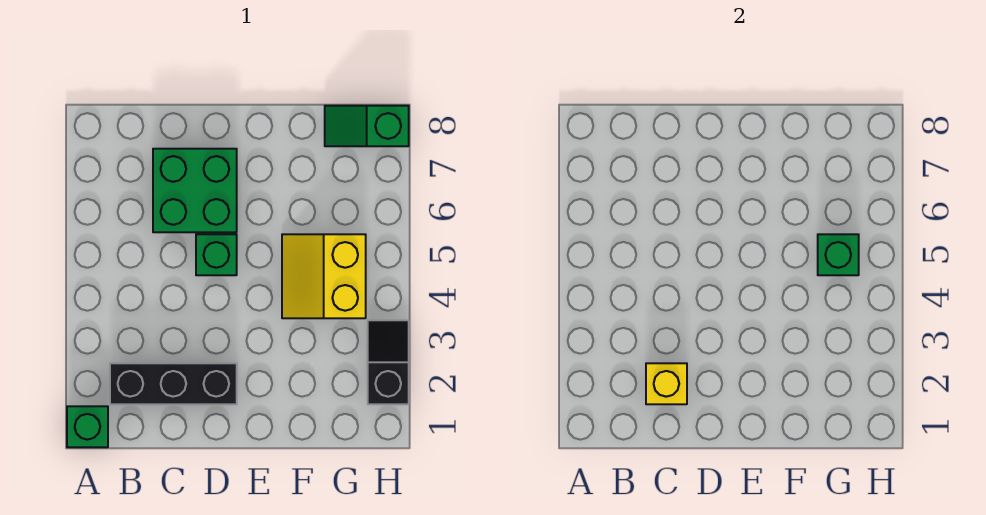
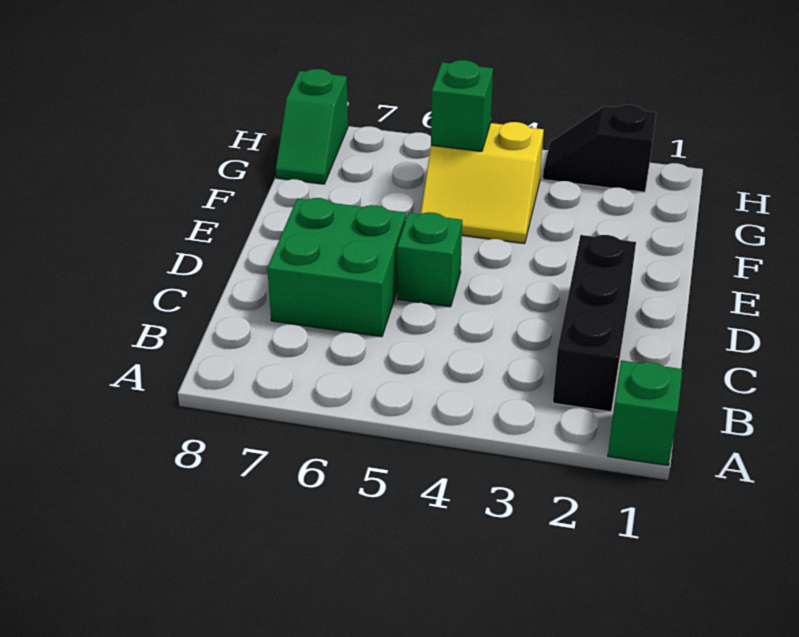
yellow brick C2 level 2 -> none

